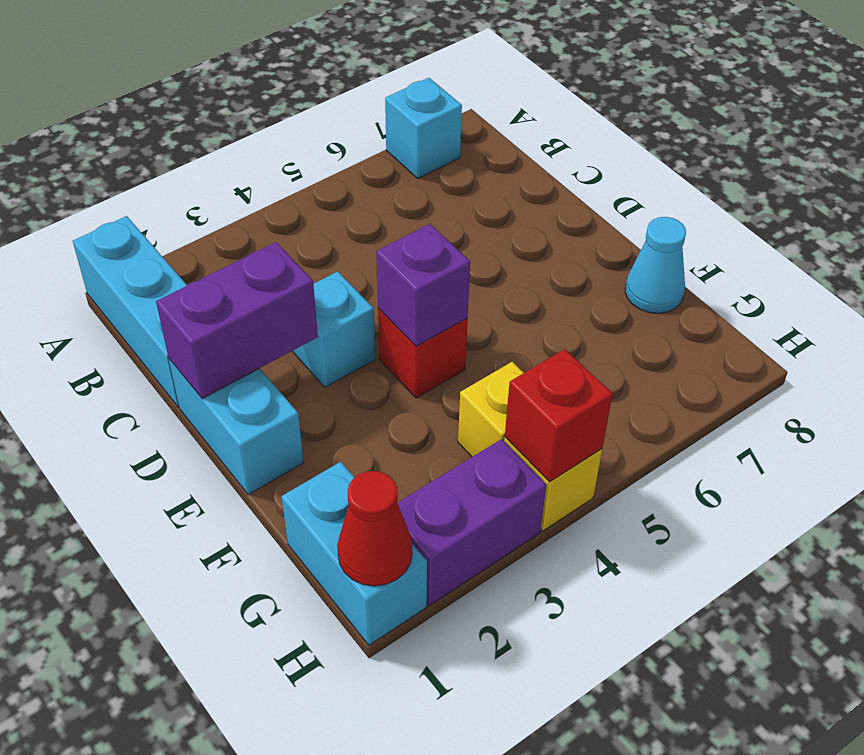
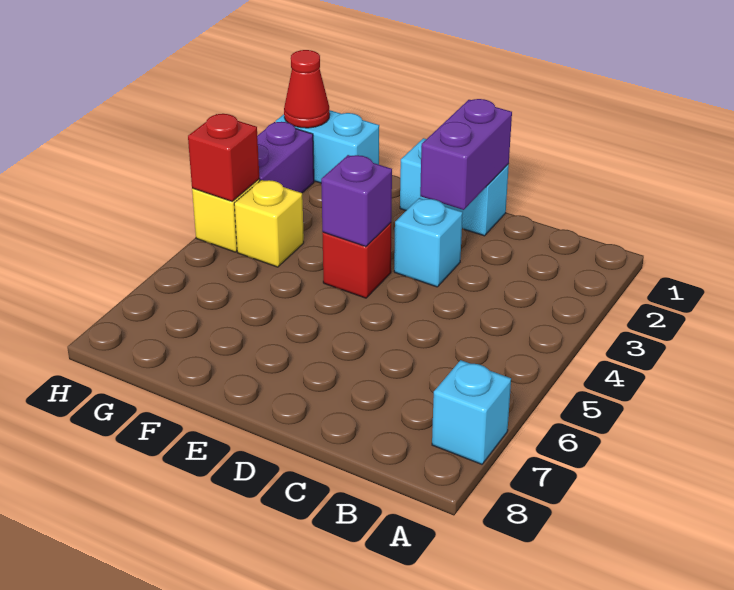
cyan brick A1:C1 level 1 -> none
cyan cone F8 level 1 -> none

